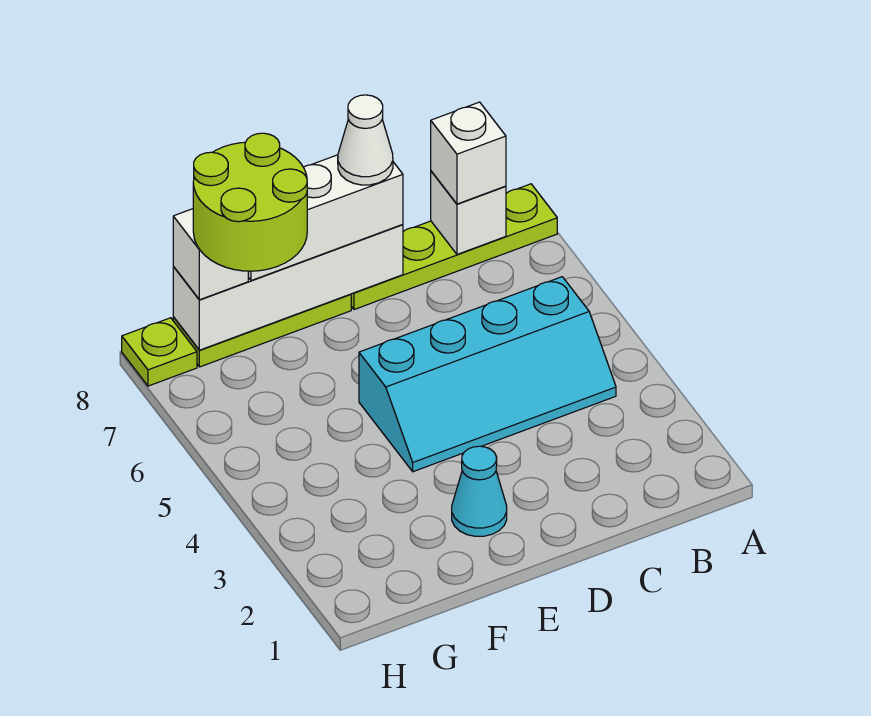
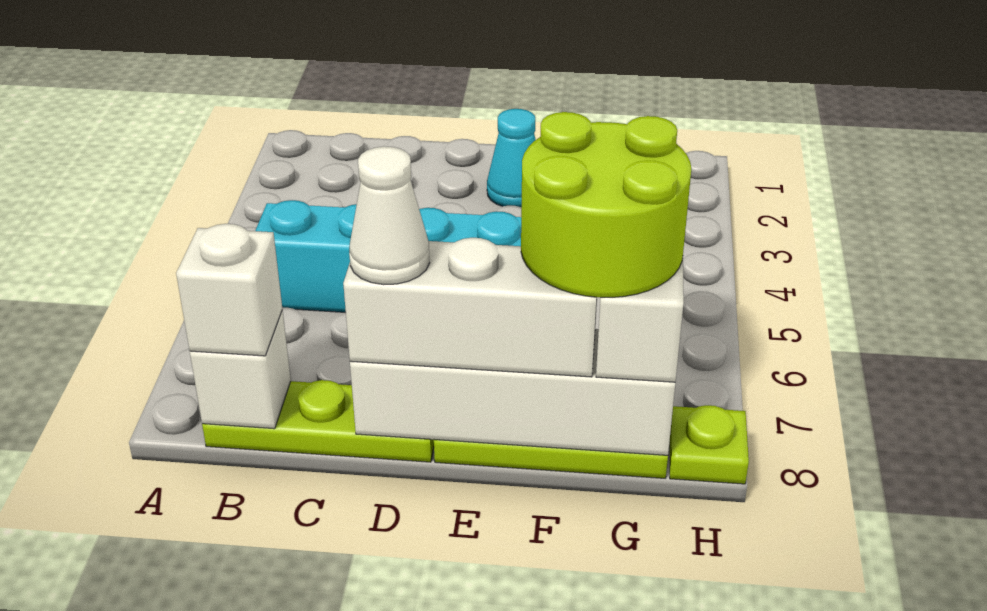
lime plate A8:D8 level 1 -> lime plate B8:D8 level 1

